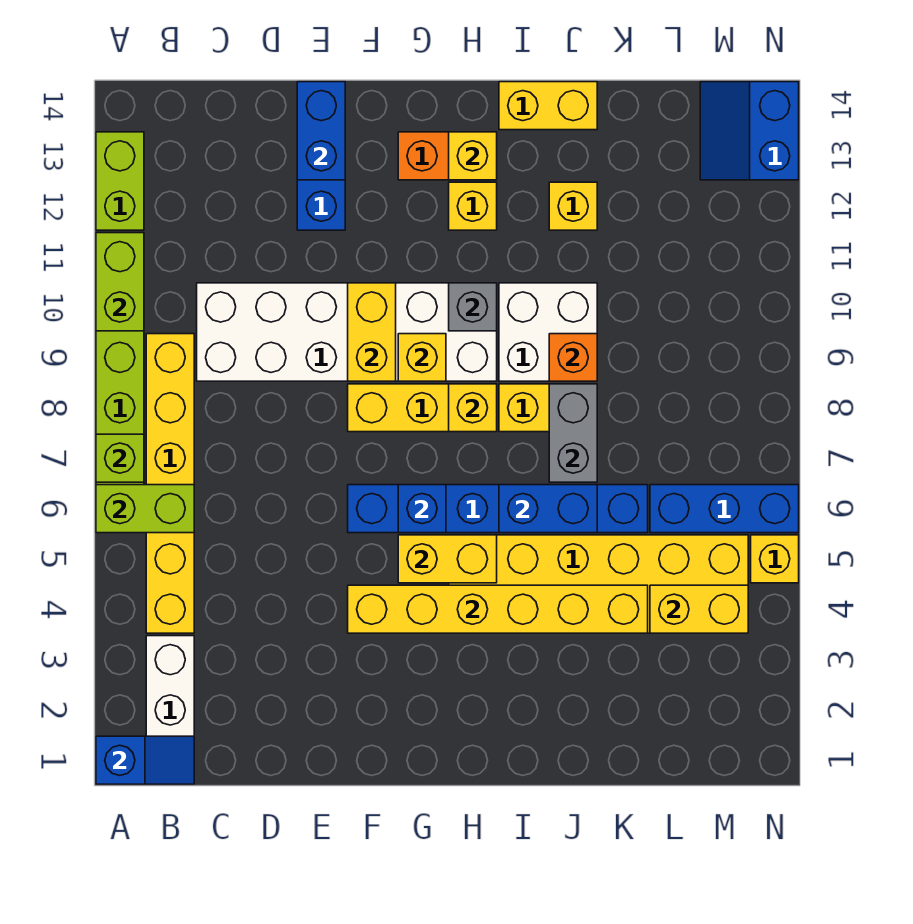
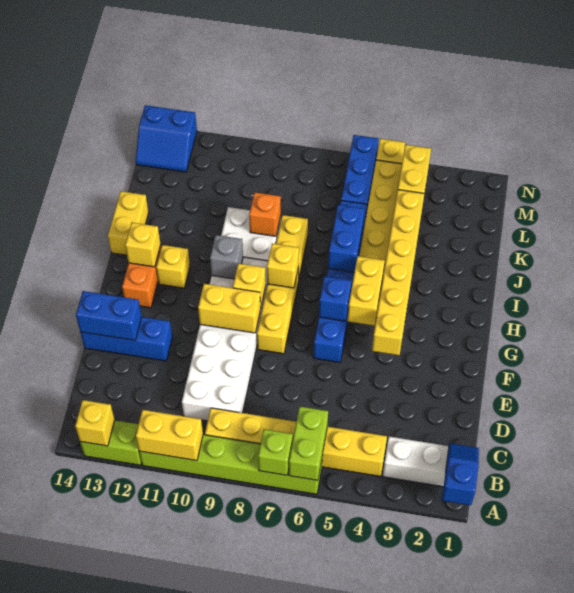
lime brick A10:A11 level 2 -> yellow brick A10:A11 level 2
grey brick J7:J8 level 2 -> none
yellow brick J12 level 1 -> yellow brick A13 level 2

